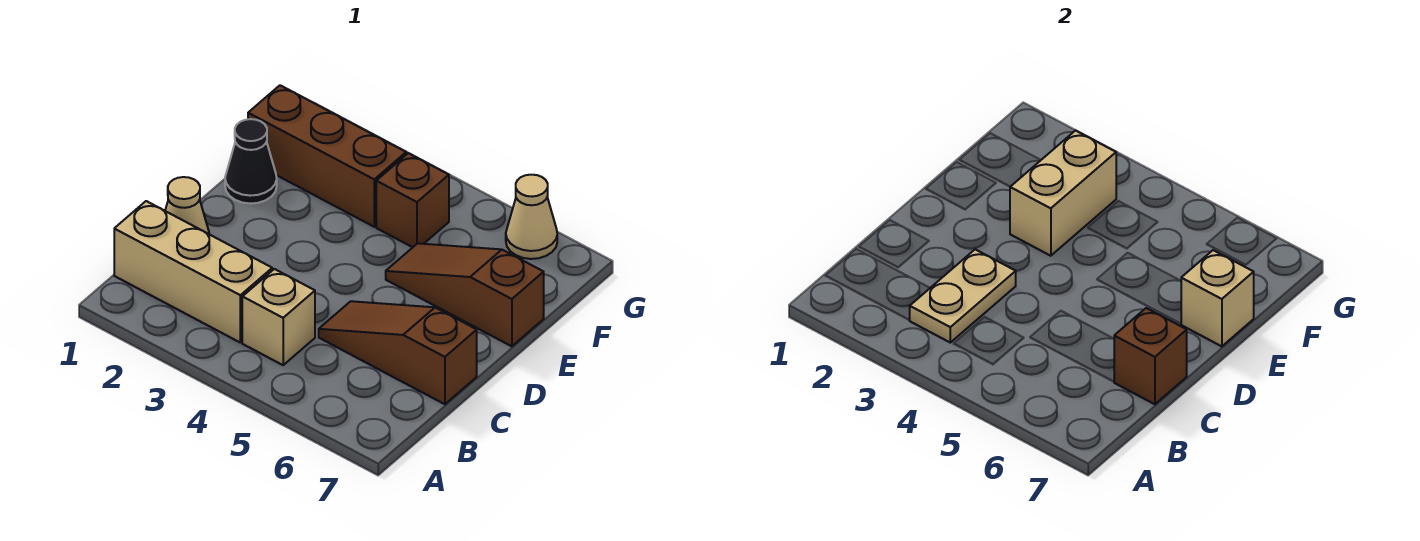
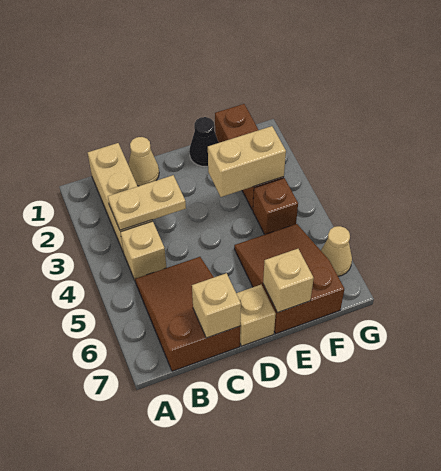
brown slope C5:C7 level 1 top 7 -> brown slope B5:C7 level 1 top 7
brown brick C7 level 2 -> tan brick C7 level 2
none -> tan brick D7 level 1
brown slope E5:E7 level 1 top 7 -> brown slope E5:F7 level 1 top 7

